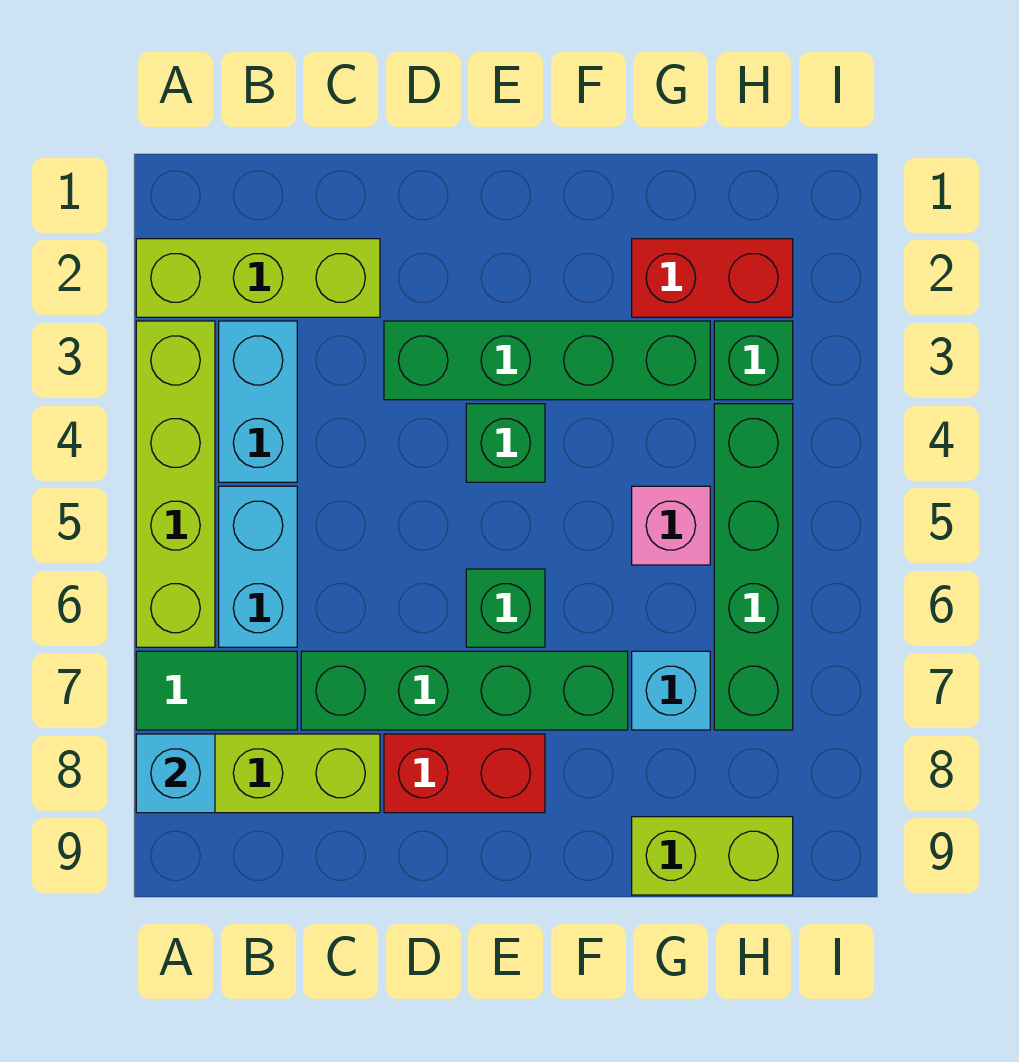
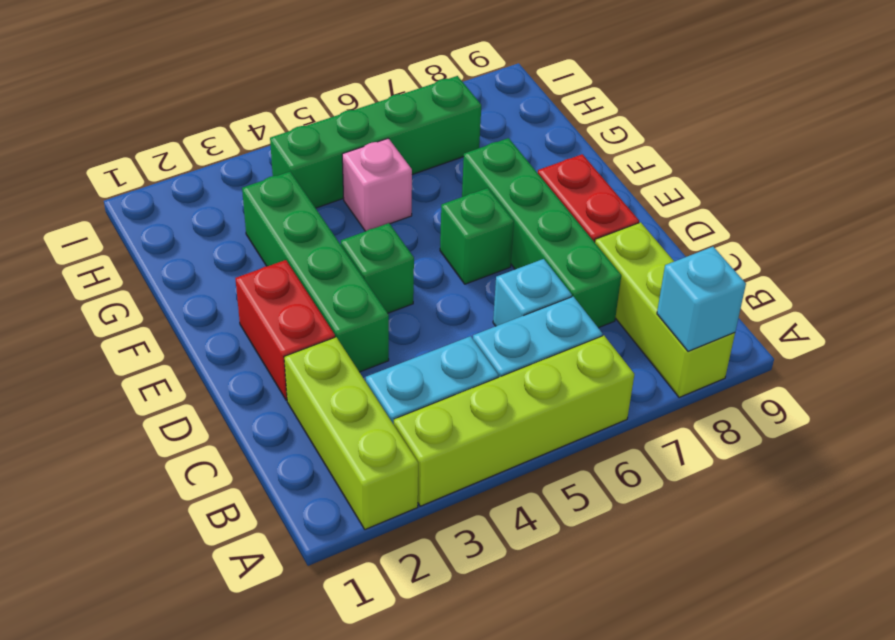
green tile A7:B7 level 1 -> none
red brick G2:H2 level 1 -> red brick D2:E2 level 1
cyan brick G7 level 1 -> cyan brick C6 level 1
lime brick G9:H9 level 1 -> none
green brick H3 level 1 -> none

